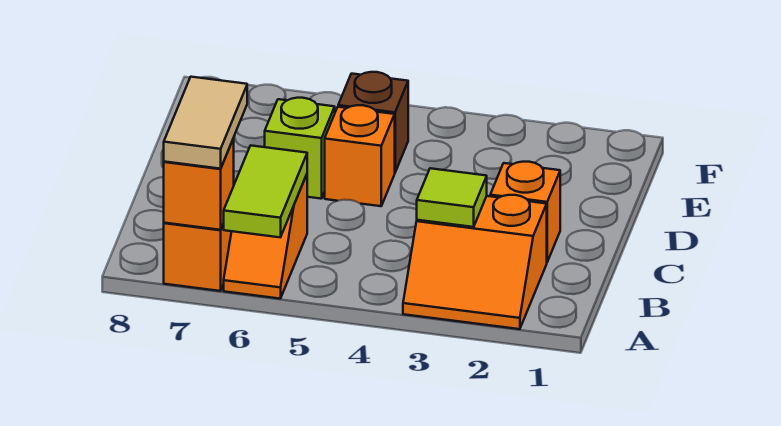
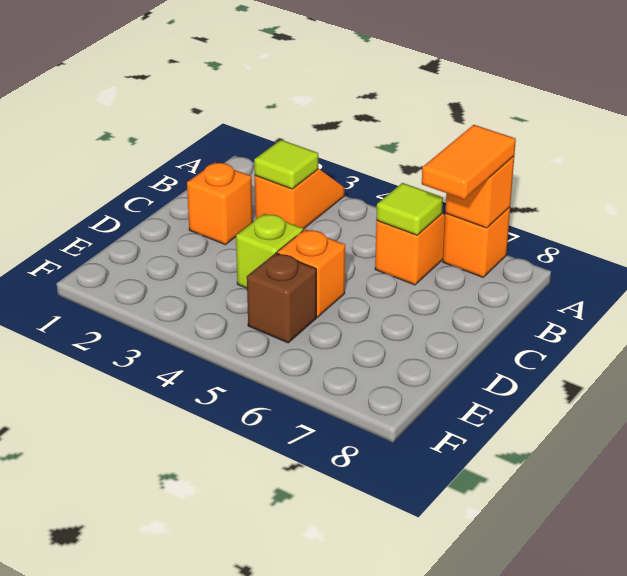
orange slope A2:B3 level 1 top B -> orange slope A3:B3 level 1 top B
lime tile A6:B6 level 2 -> lime tile B6 level 2
tan tile A7:B7 level 3 -> orange tile A7:B7 level 3
lime brick D6 level 1 -> lime brick D4 level 1

